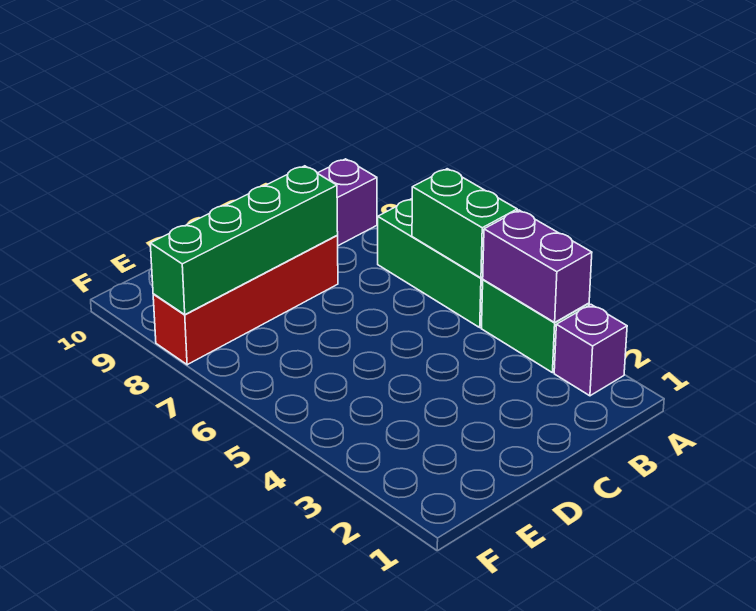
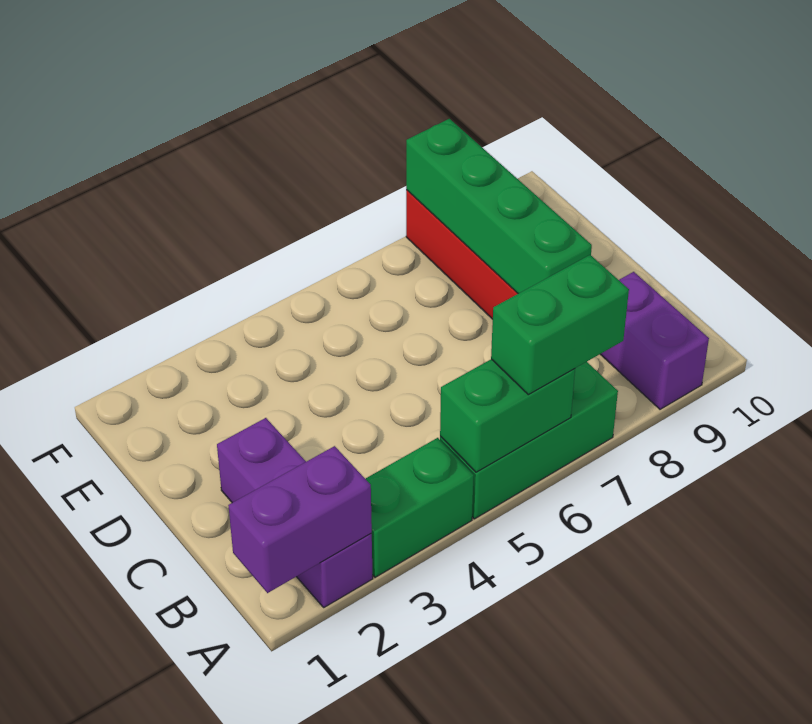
purple brick A2 level 1 -> purple brick A2:C2 level 1
purple brick A3:A4 level 2 -> purple brick A1:A2 level 2
none -> green brick A6:A7 level 3

